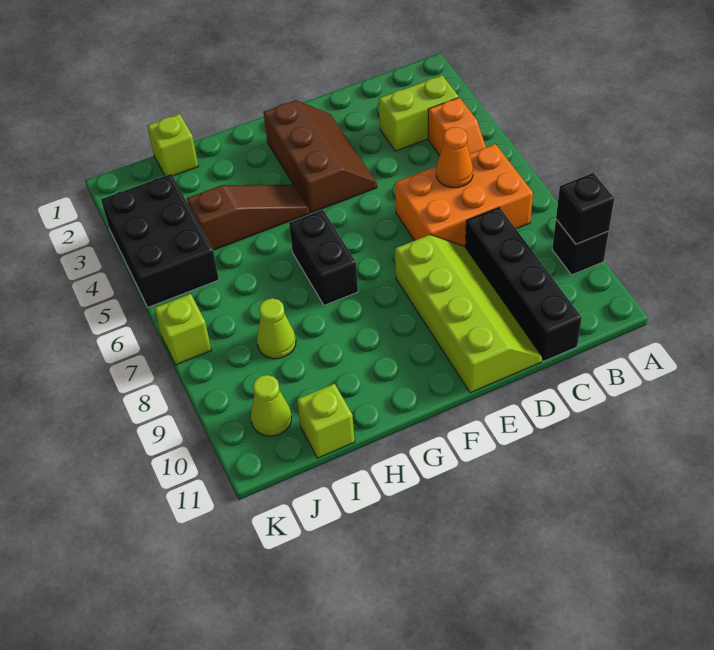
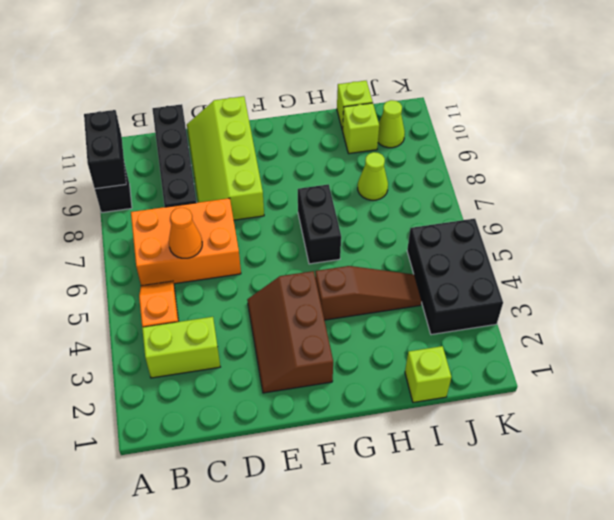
black brick A9 level 2 -> black brick A9:A10 level 2
brown slope G4:I4 level 1 top I -> brown slope G4:I4 level 1 top G
lime brick K7 level 1 -> lime brick I10 level 1

